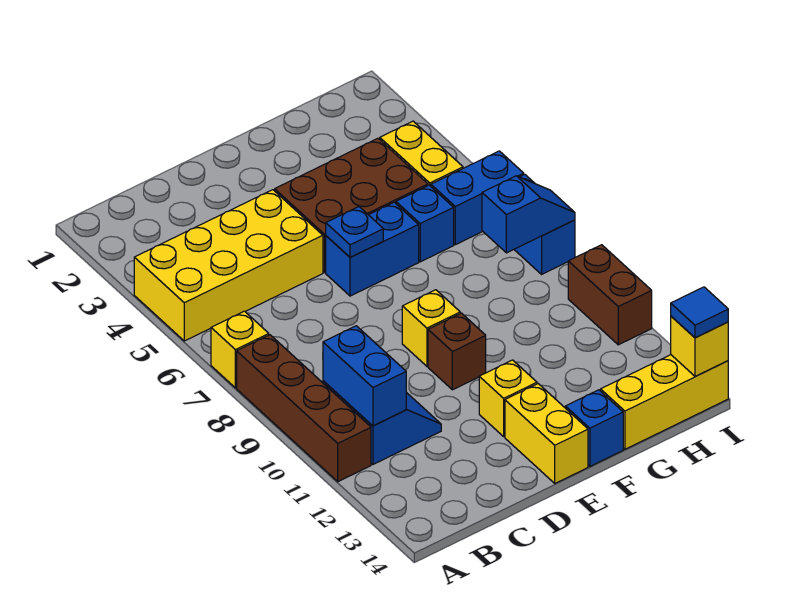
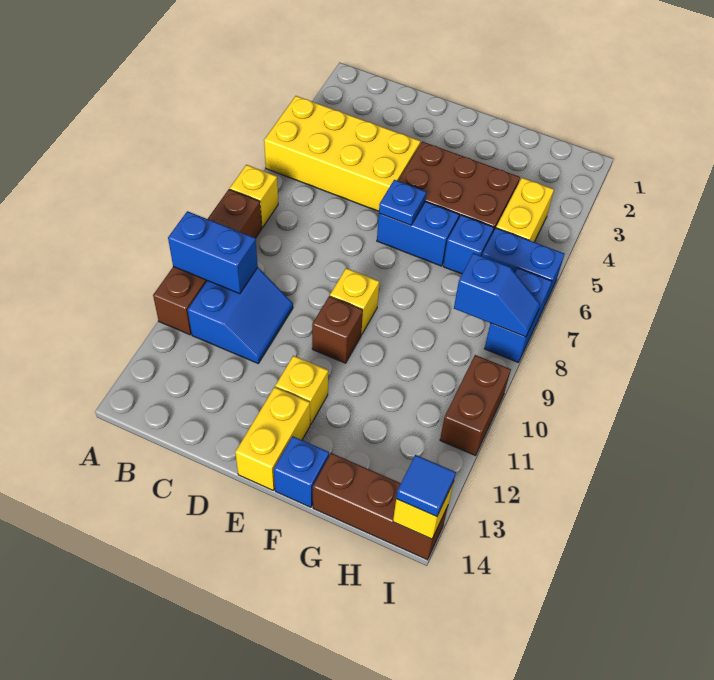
blue brick B10:B11 level 2 -> blue brick A10:B10 level 2
yellow brick G14:I14 level 1 -> brown brick G14:I14 level 1

